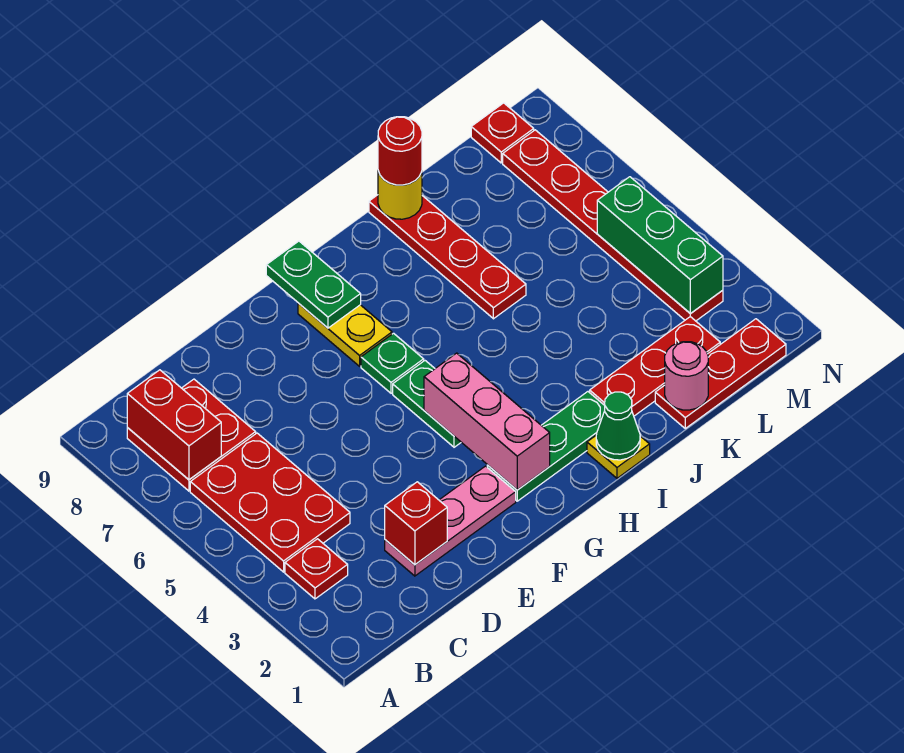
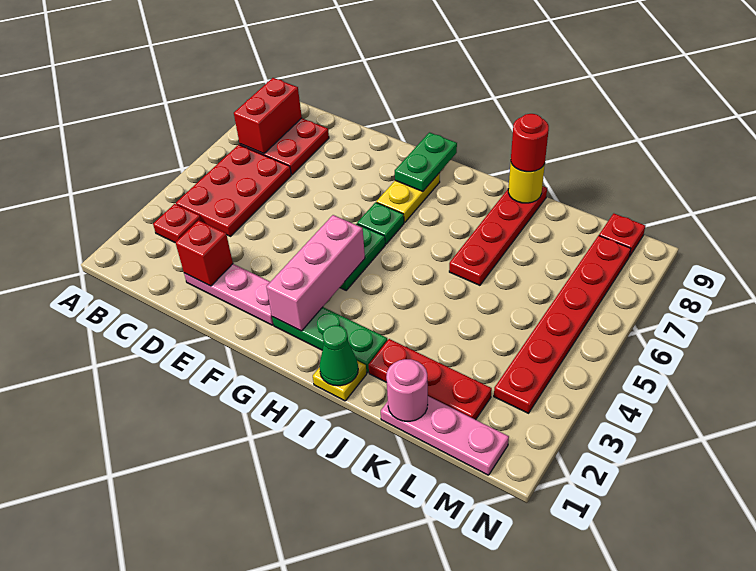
red plate K1:M1 level 1 -> pink plate K1:M1 level 1
green brick M3:M5 level 2 -> none

